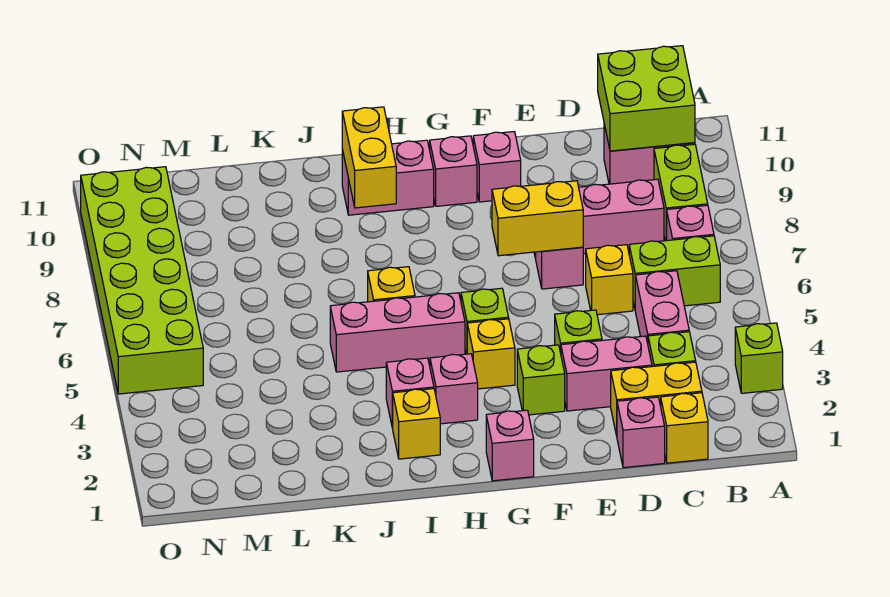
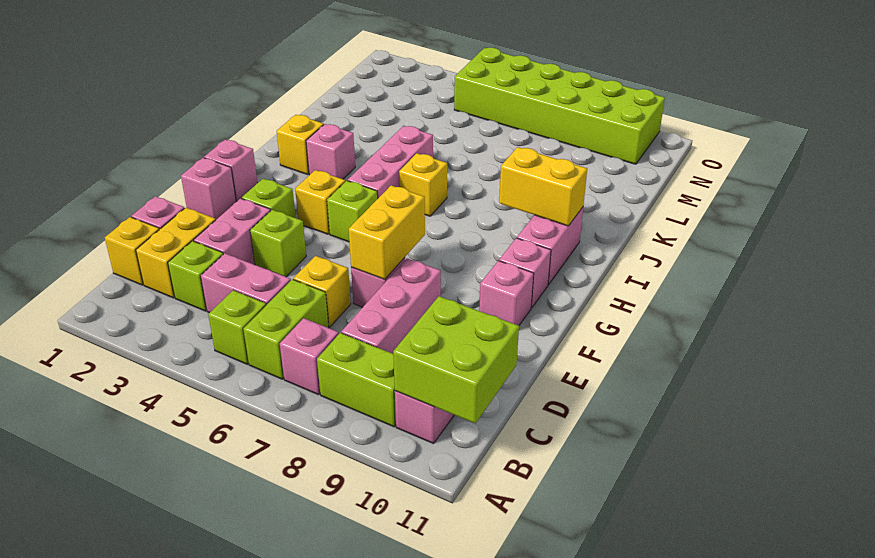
lime brick A3 level 1 -> lime brick B5 level 1
pink brick H3 level 1 -> pink brick F1 level 1

